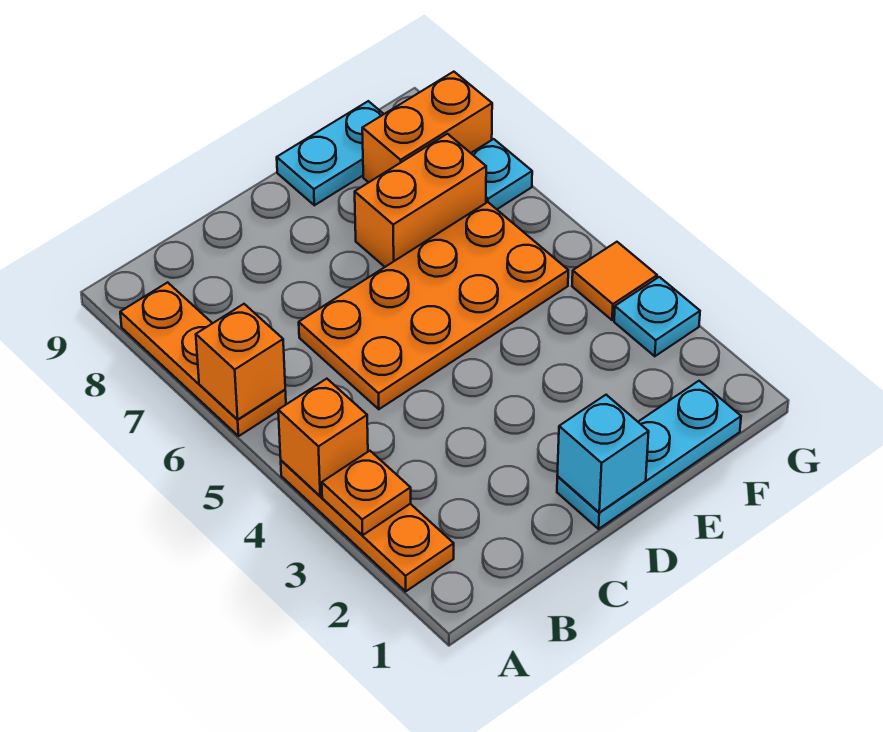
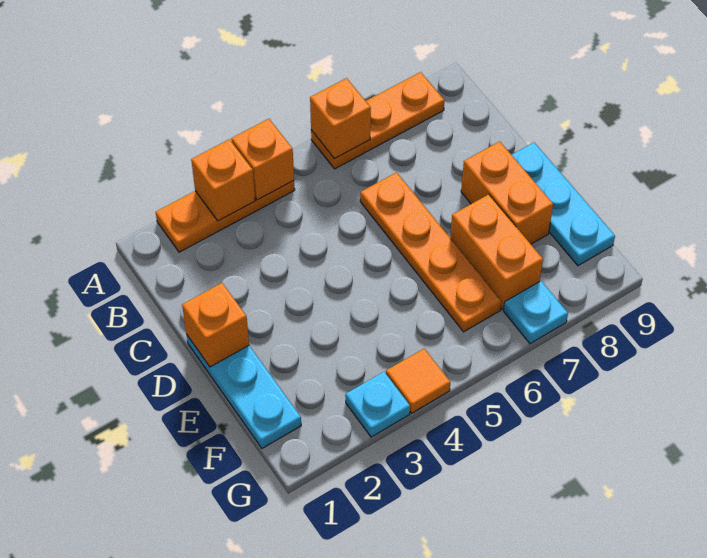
orange plate A3 level 2 -> orange brick A3 level 2
orange plate C5:F6 level 1 -> orange plate C6:F6 level 1
cyan brick D1 level 2 -> orange brick D1 level 2
cyan plate E9:F9 level 1 -> cyan plate D9:F9 level 1
orange brick F8:G8 level 1 -> orange brick D8:E8 level 1

